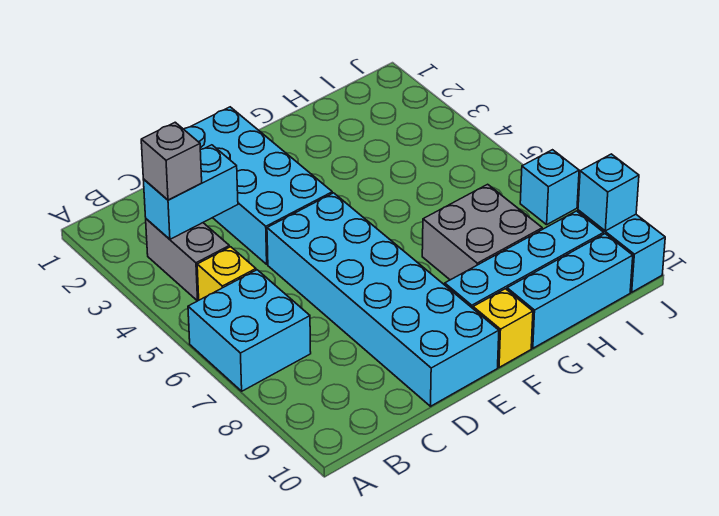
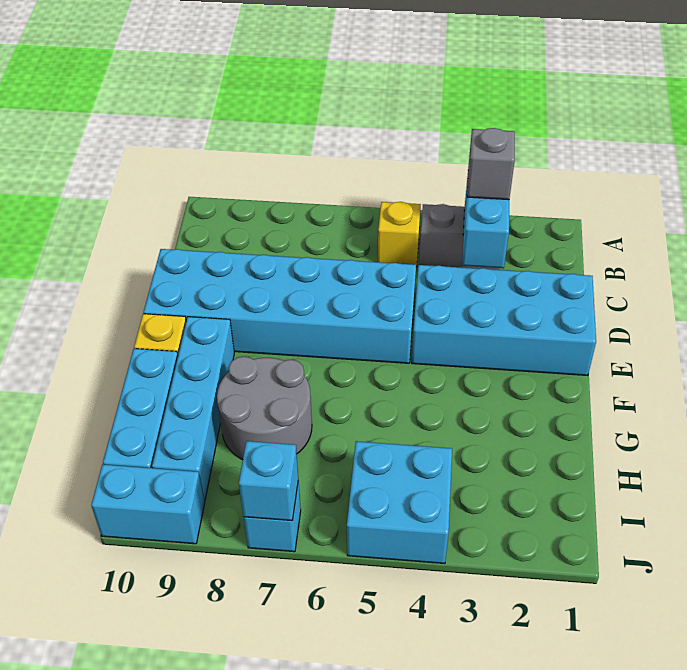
cyan brick A6:B7 level 1 -> cyan brick I4:J5 level 1
grey brick G7:H8 level 1 -> grey round brick G7:H8 level 1
cyan brick J9 level 2 -> cyan brick J7 level 2

